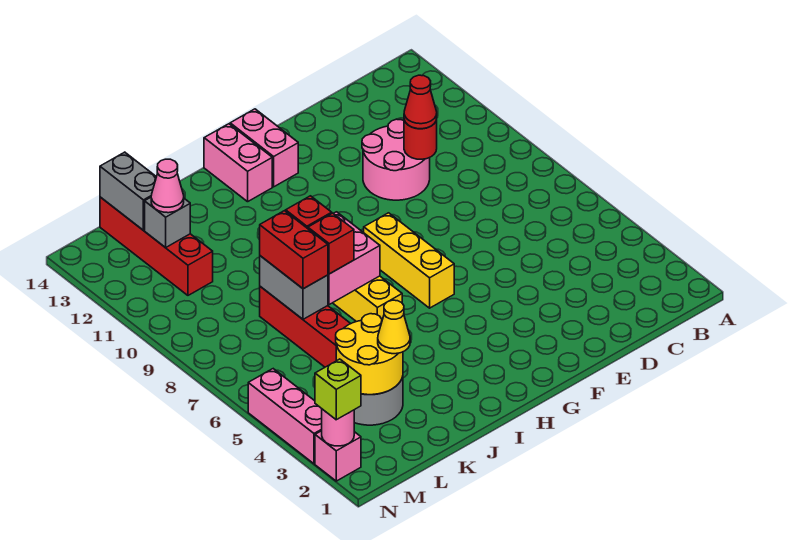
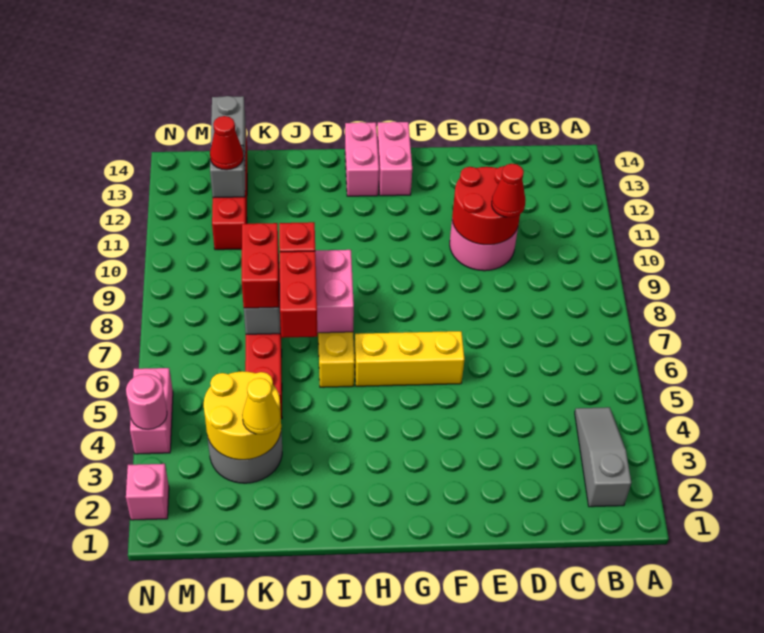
none -> grey slope B2:B4 level 1 top 2
red round brick D10 level 2 -> red round brick D10:E11 level 2
yellow brick G6:G8 level 1 -> yellow brick F6:H6 level 1
red brick J7 level 3 -> red brick J6:J7 level 3
pink cone L12 level 3 -> red cone L12 level 3
pink round brick N2 level 2 -> pink round brick N4 level 2
lime brick N2 level 3 -> none
pink brick N3:N5 level 1 -> pink brick N4:N5 level 1

